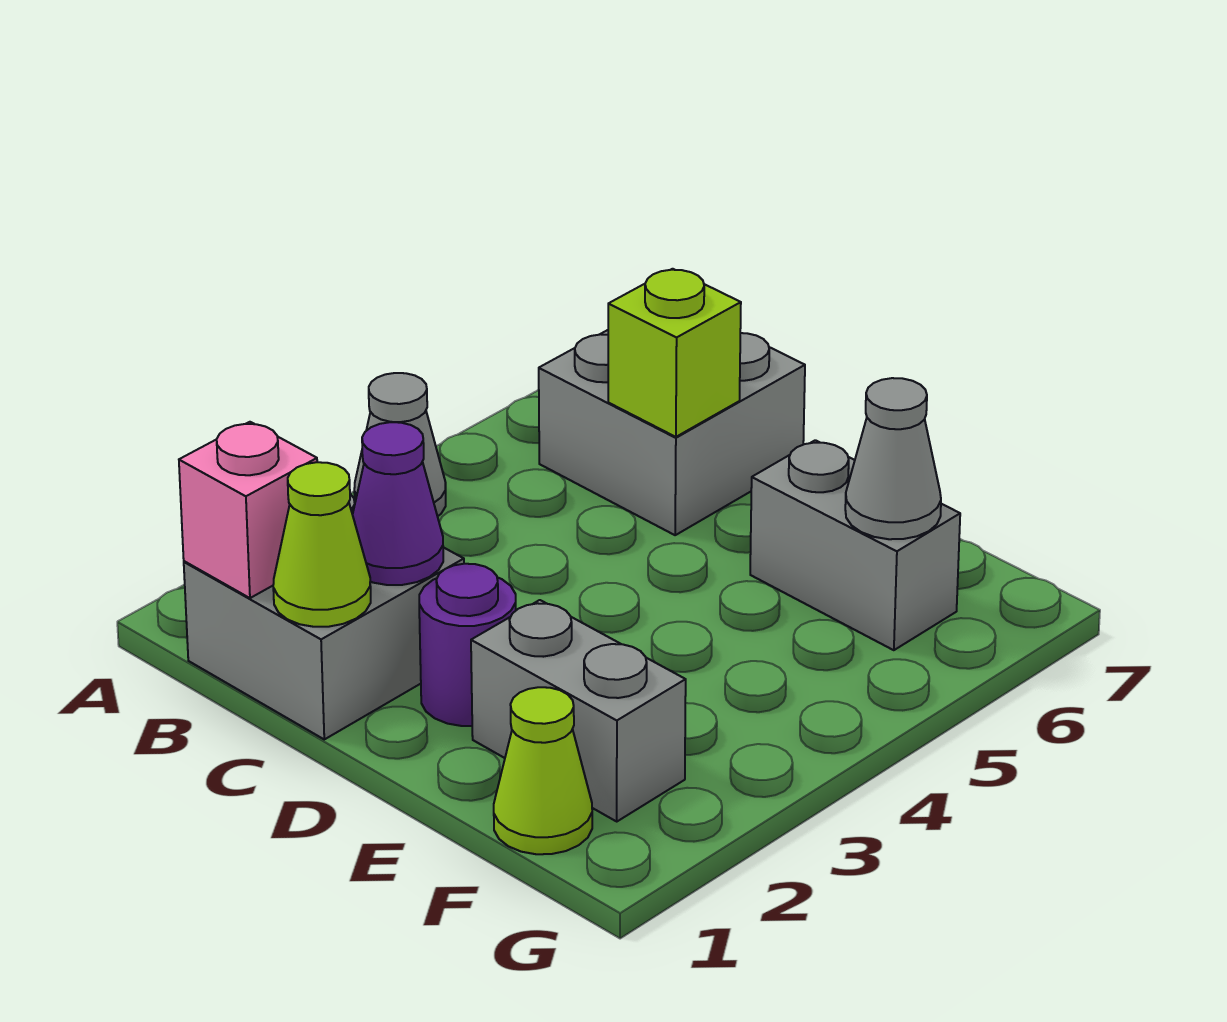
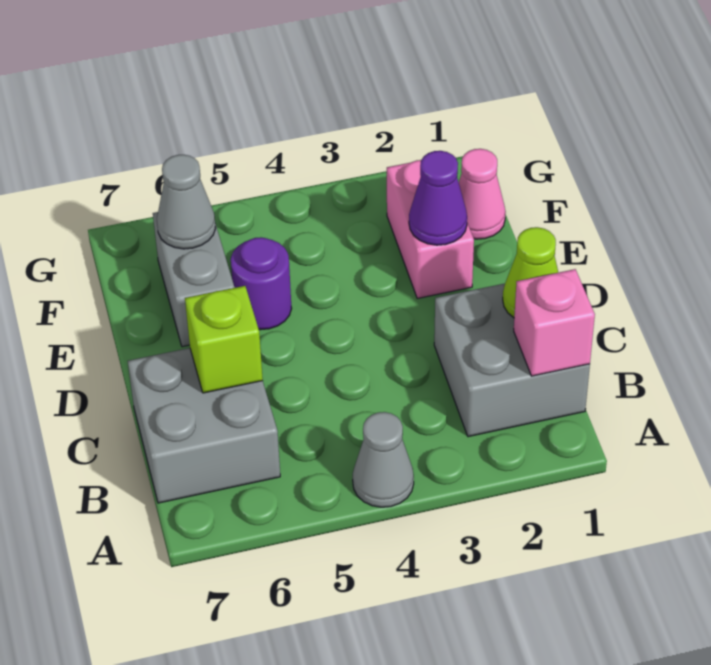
purple cone C2 level 2 -> purple cone E2 level 2
purple round brick D2 level 1 -> purple round brick E5 level 1
grey brick E2:F2 level 1 -> pink brick E2:F2 level 1
lime cone F1 level 1 -> pink cone F1 level 1

